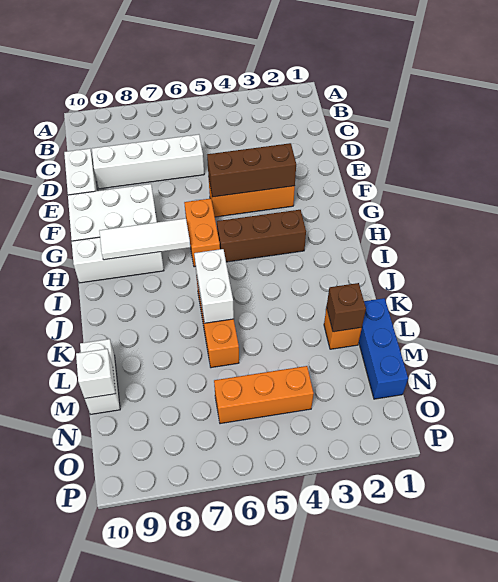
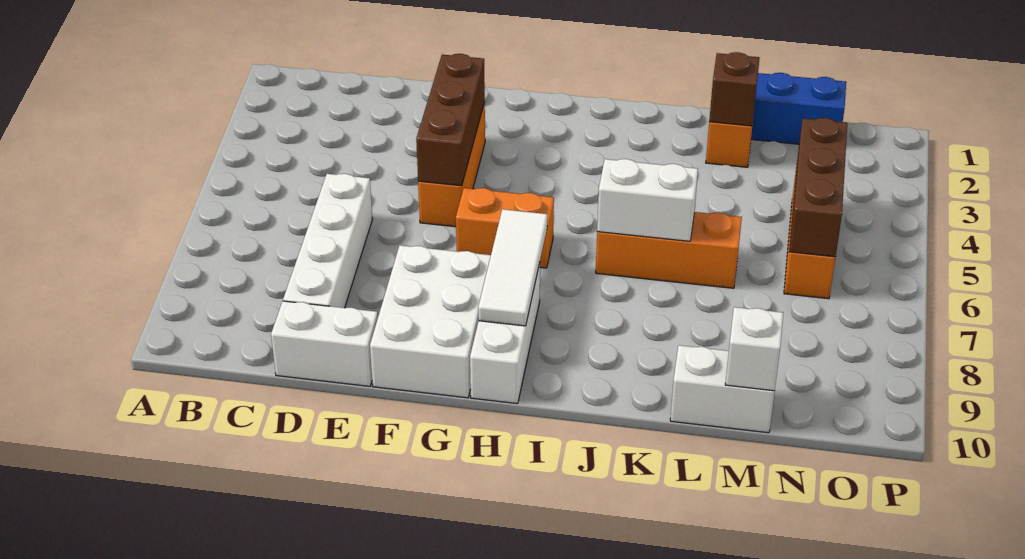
brown brick H3:H5 level 1 -> brown brick N4:N6 level 2

